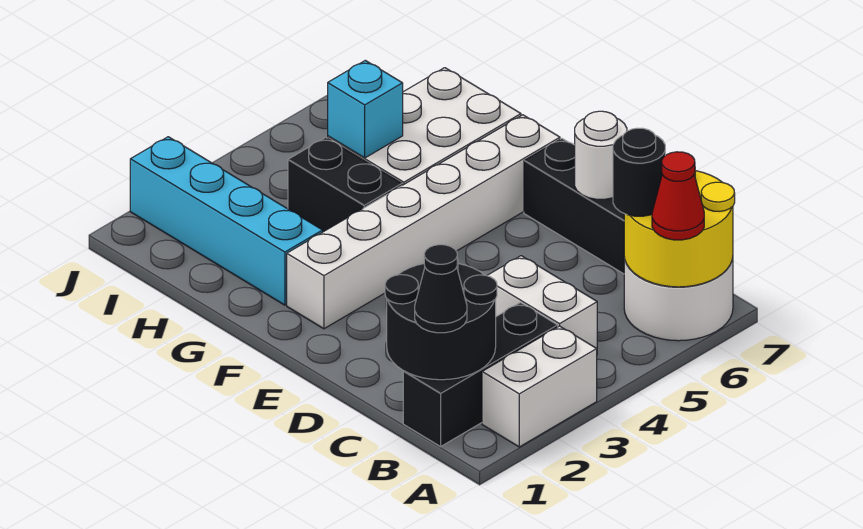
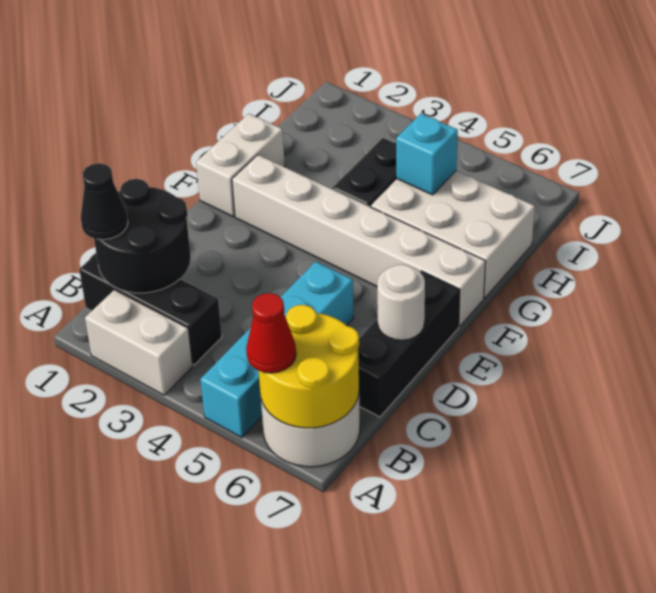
white brick B4:C4 level 1 -> white brick F1:G1 level 1
black round brick B6 level 3 -> none
cyan brick G2:J2 level 1 -> cyan brick A5:D5 level 1

